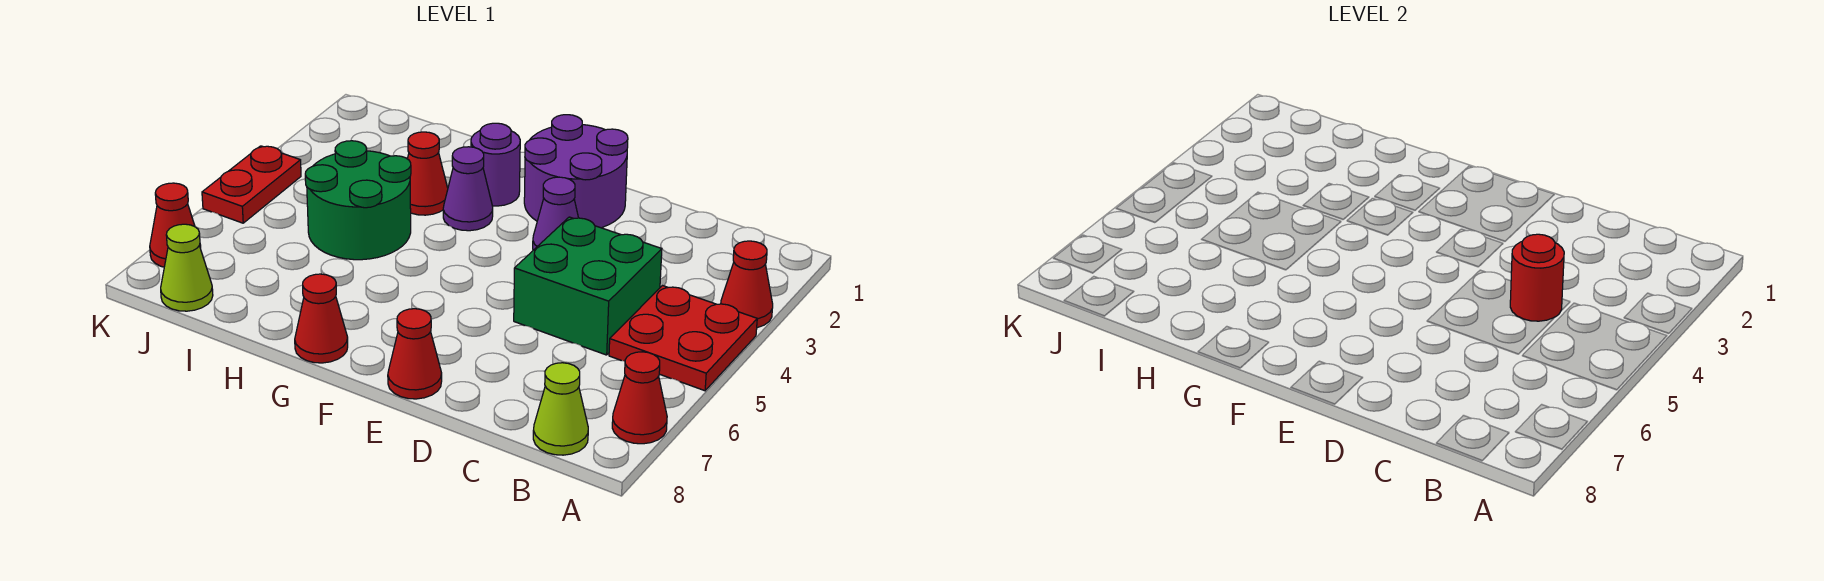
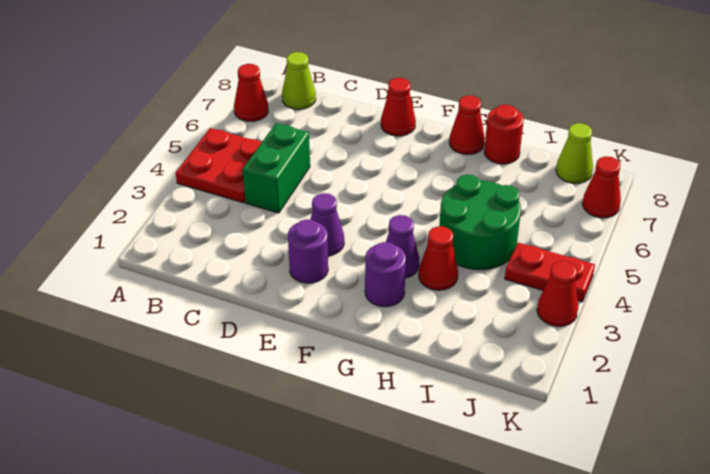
red cone A3 level 1 -> red cone K3 level 1
green brick C4:D5 level 1 -> green brick C4:C5 level 1
red round brick C4 level 2 -> red round brick H8 level 1
purple round brick E1:F2 level 1 -> purple round brick E2 level 1
red plate K4:K5 level 1 -> red plate J4:K4 level 1

